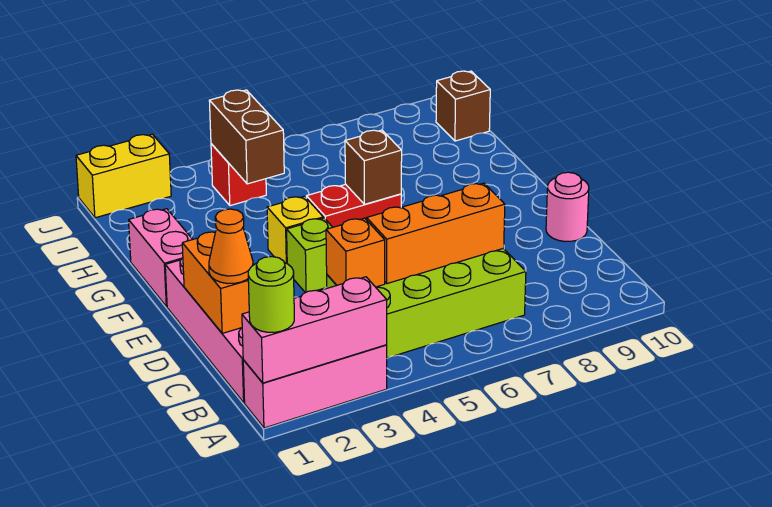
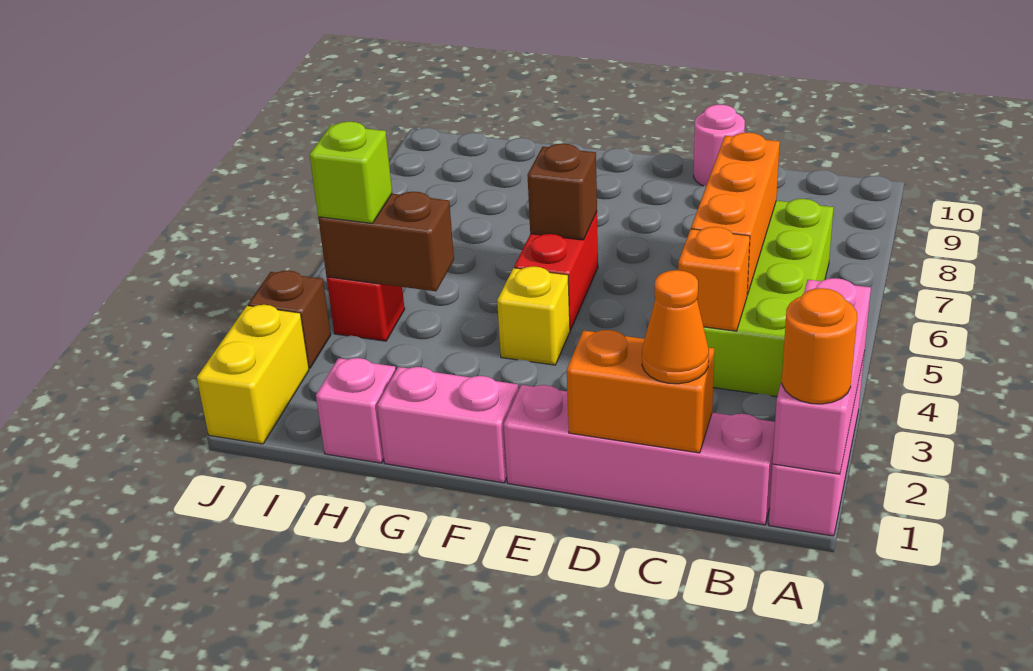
lime round brick A1 level 3 -> orange round brick A1 level 3
lime brick E4 level 1 -> lime brick I4 level 3
none -> pink brick H1 level 1
brown brick I10 level 1 -> brown brick J3 level 1

